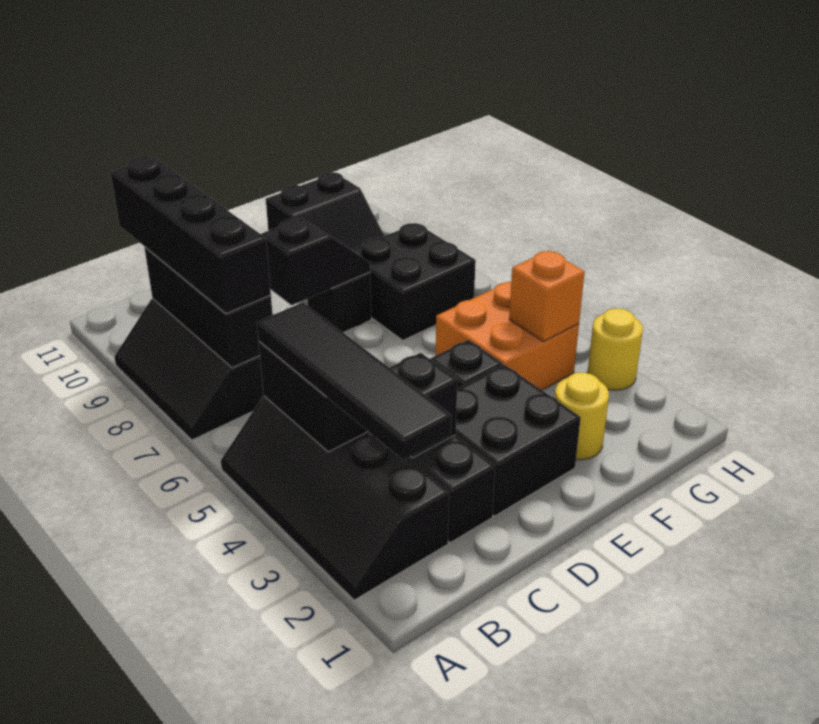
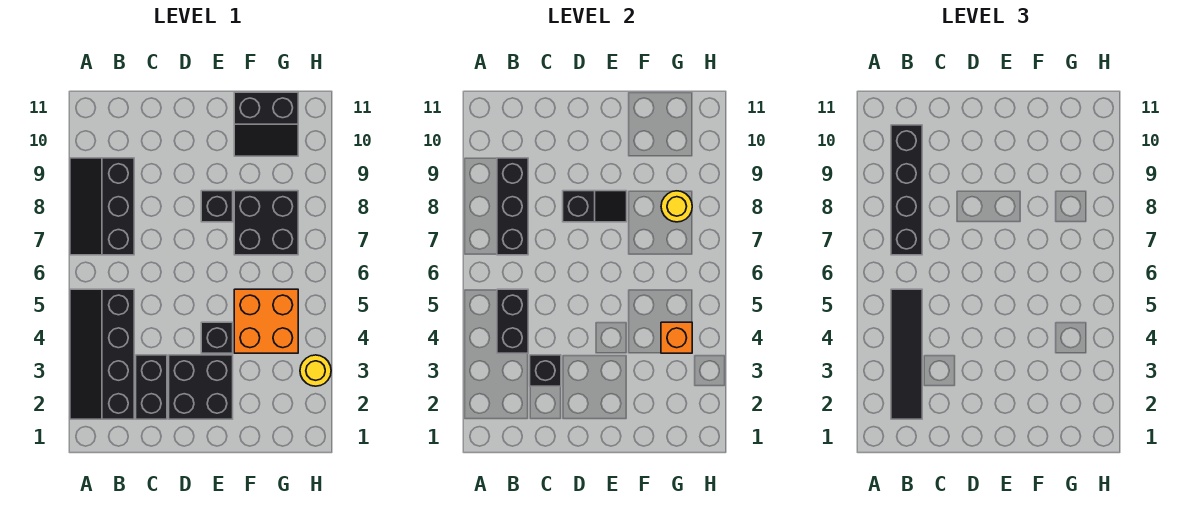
yellow round brick F2 level 1 -> yellow round brick G8 level 2

